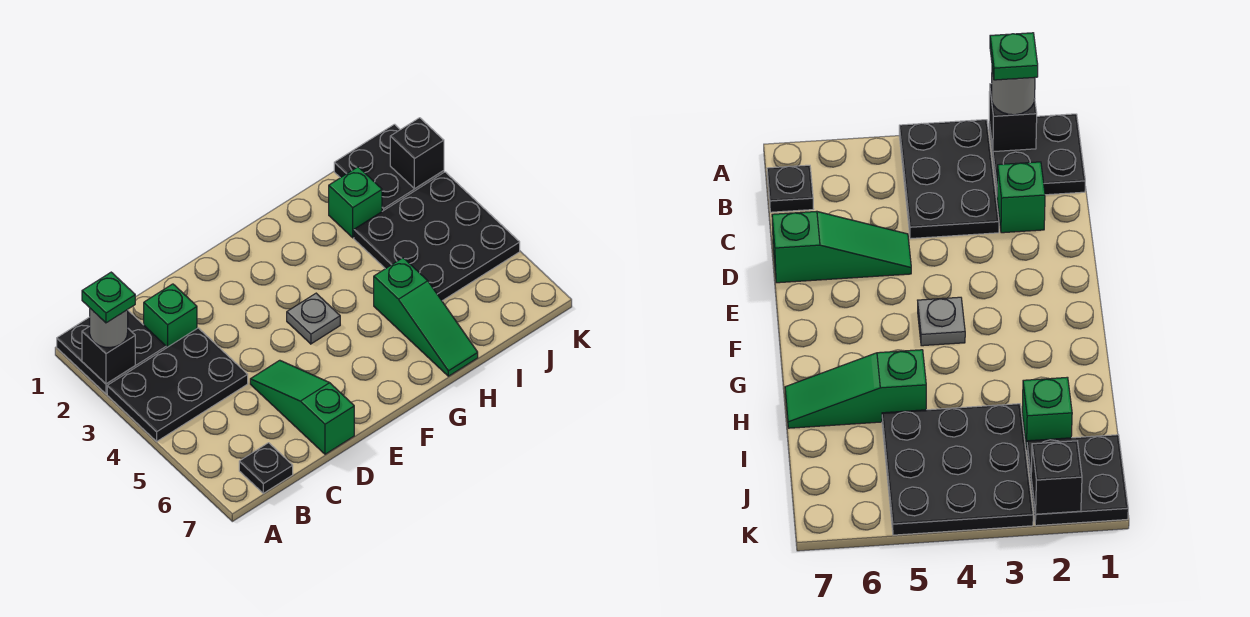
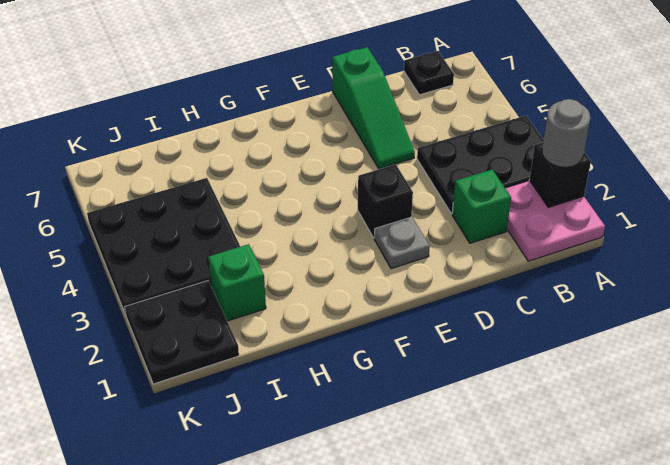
black plate A1:B2 level 1 -> pink plate A1:B2 level 1
green plate A2 level 4 -> none
grey plate F4 level 1 -> grey plate E2 level 1
green slope H5:H7 level 1 top 5 -> none
black brick K2 level 2 -> black brick E3 level 1

